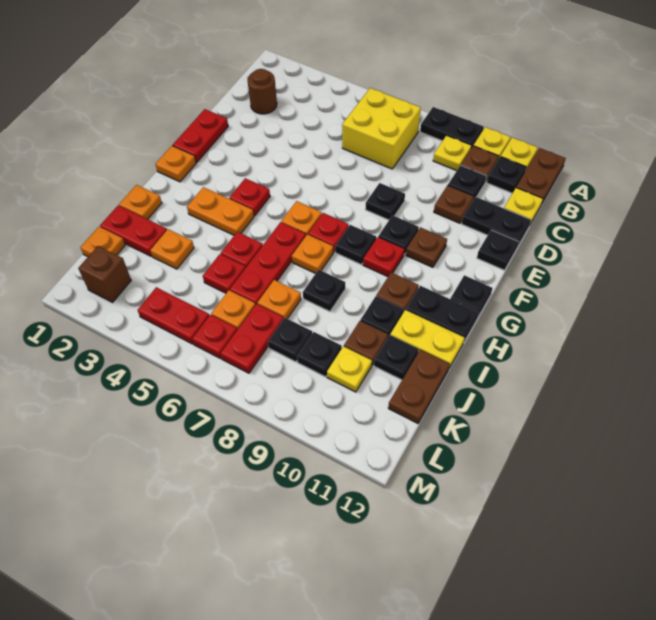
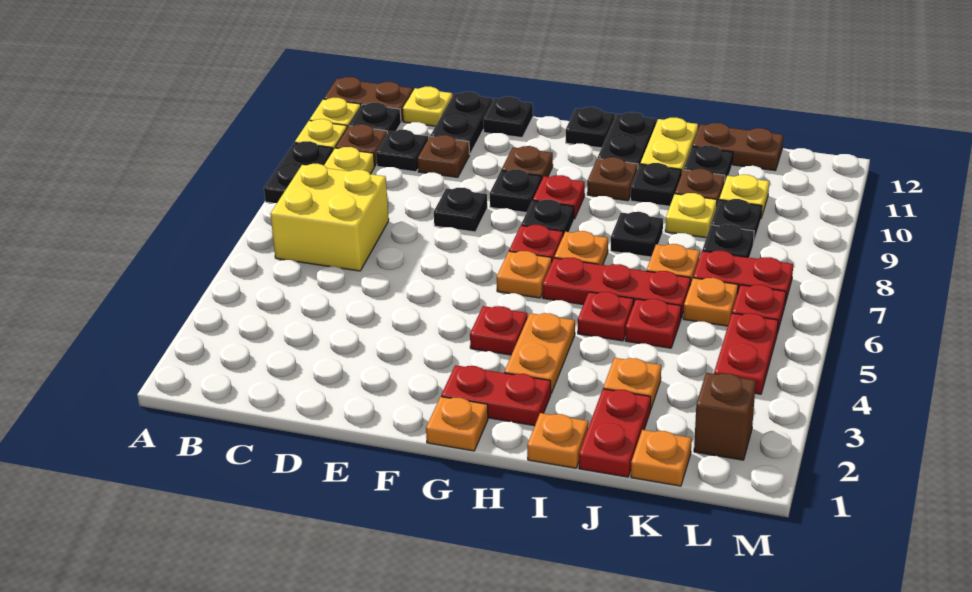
brown round brick C2 level 1 -> none
red plate E1:F1 level 1 -> red plate G2:H2 level 1
none -> yellow plate J9 level 1

